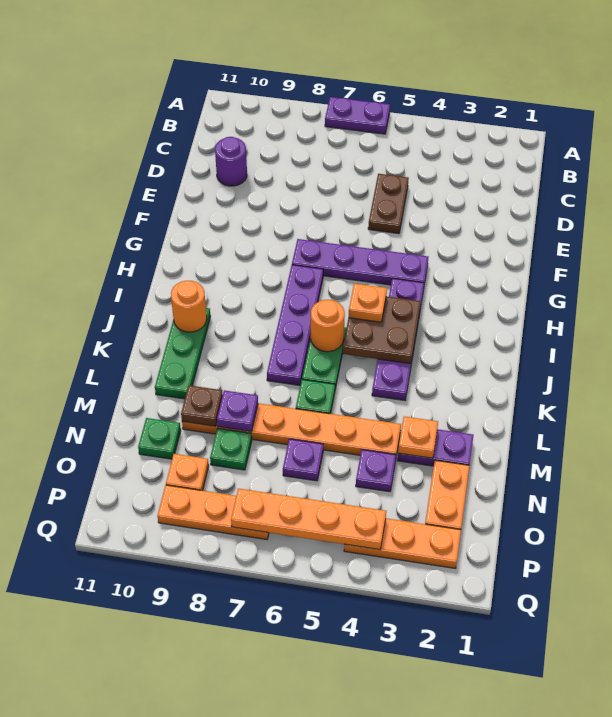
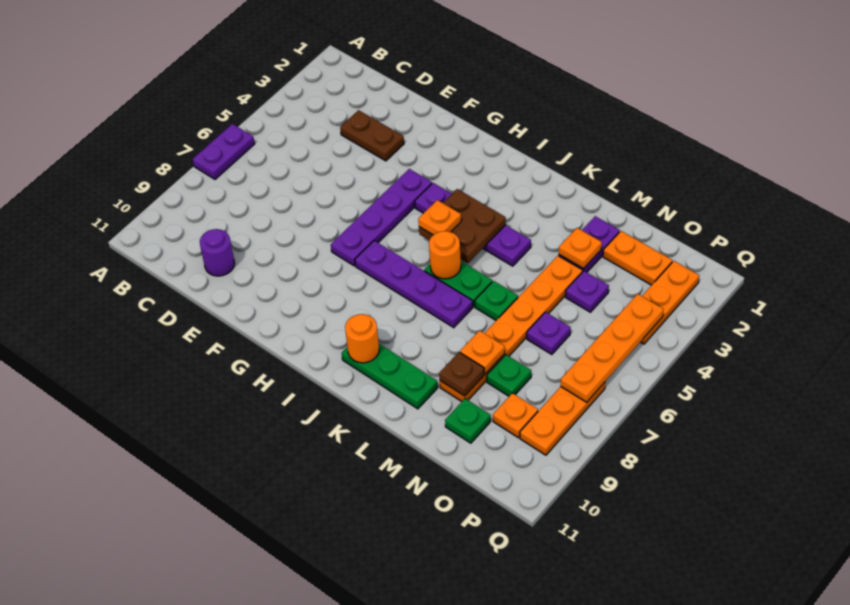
brown plate D5:E5 level 1 -> brown plate D3:E3 level 1
purple plate M8 level 2 -> orange plate M8 level 2

